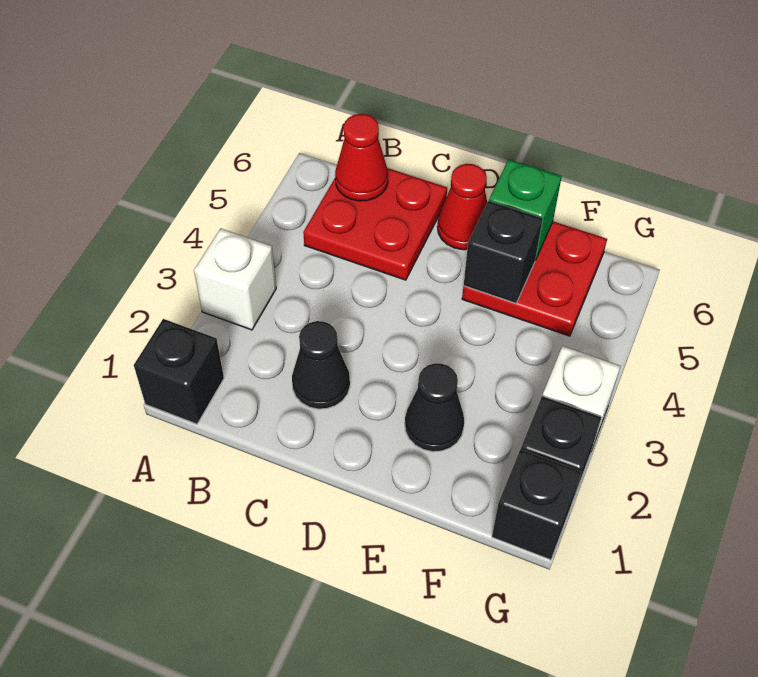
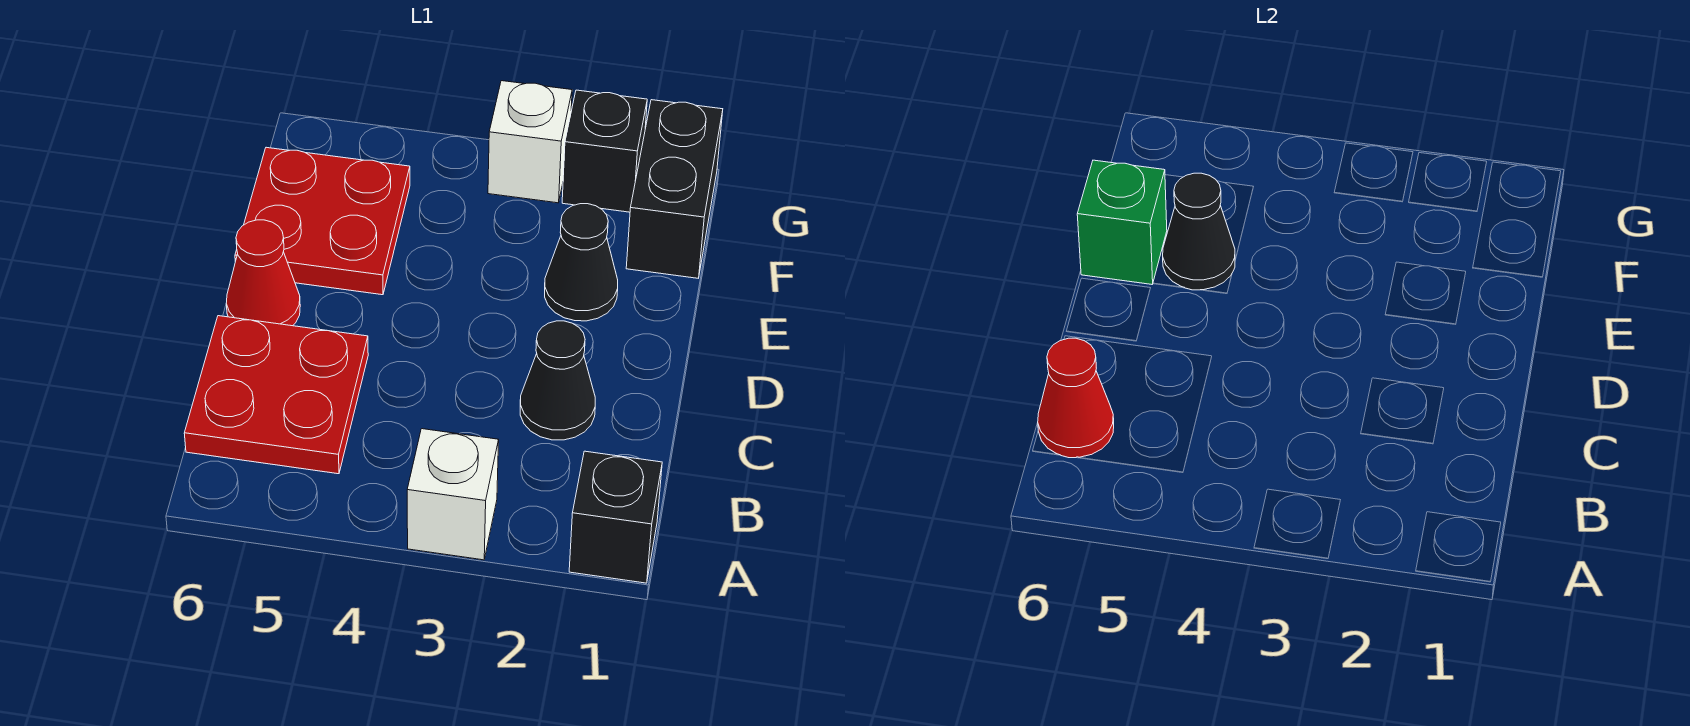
black brick E5 level 2 -> black cone E5 level 2
black brick G1 level 1 -> black brick F1:G1 level 1

